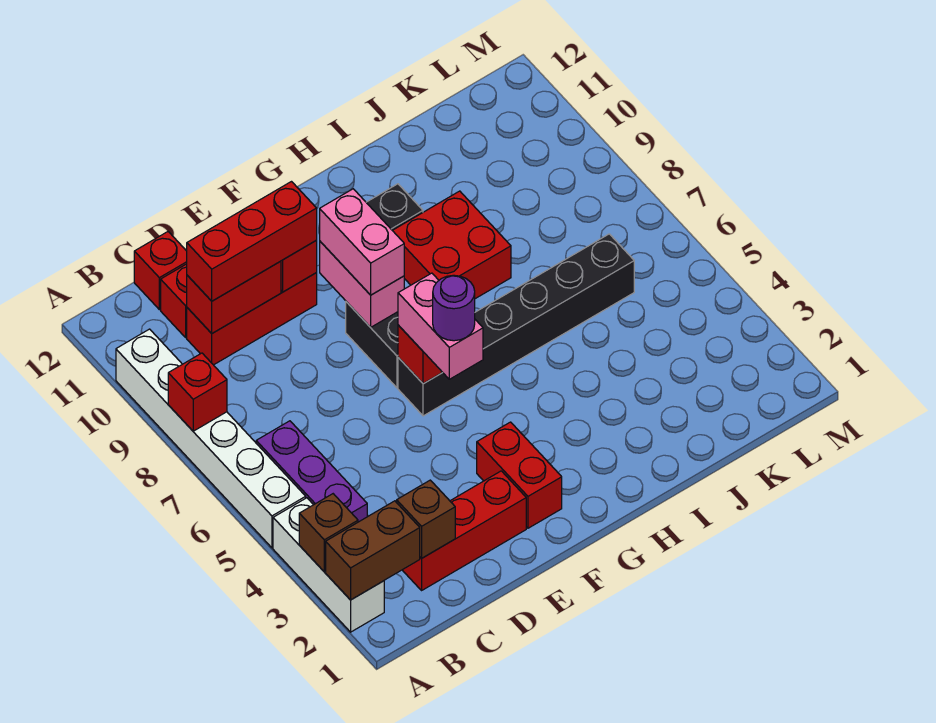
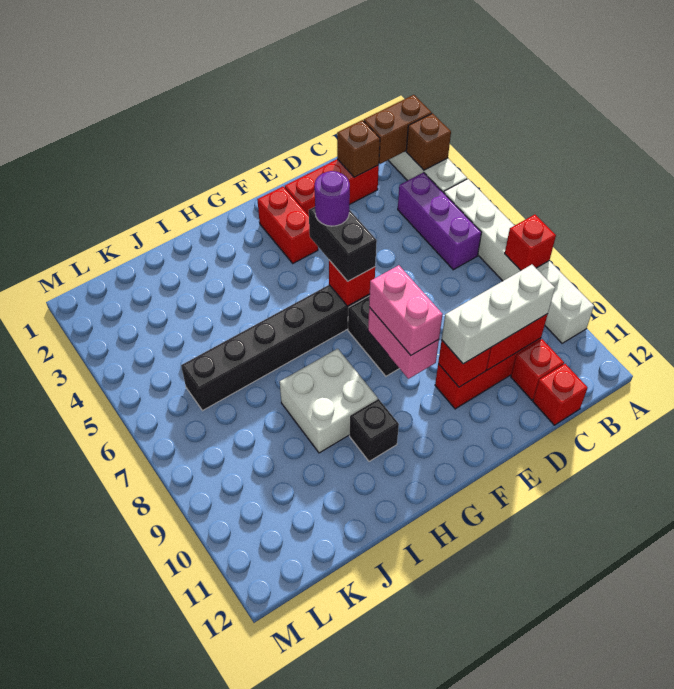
red brick C10:E10 level 3 -> white brick C10:E10 level 3
pink brick F5:F6 level 3 -> black brick F5:F6 level 3
red brick H8:I9 level 1 -> white brick H8:I9 level 1

